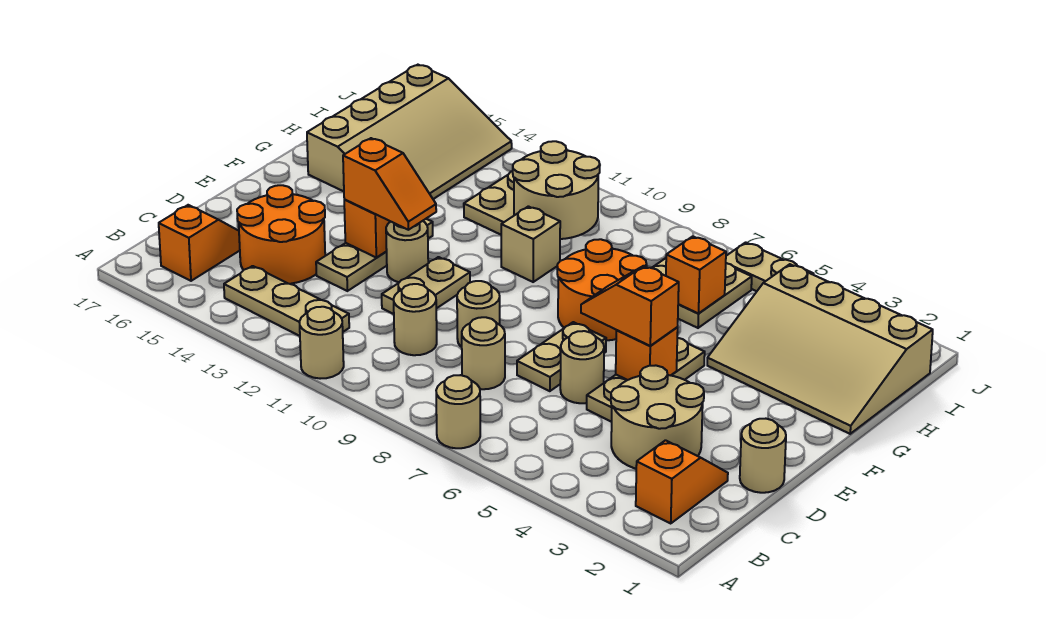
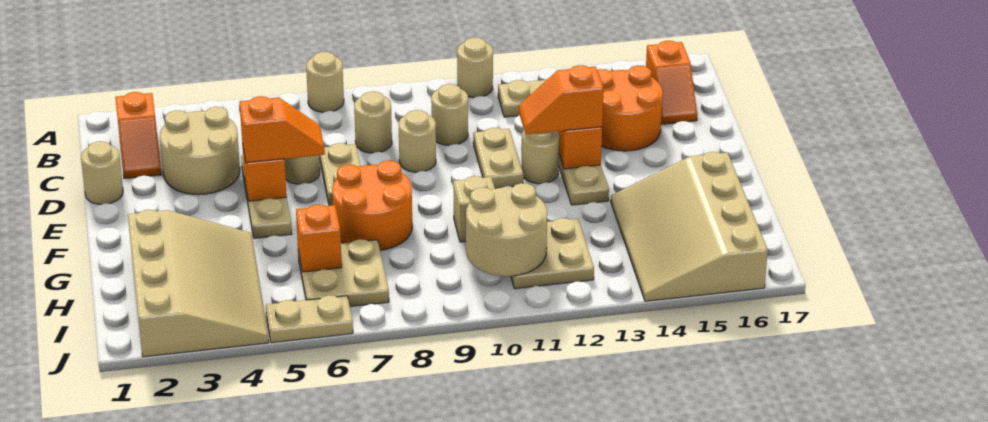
tan slope G1:I4 level 1 top I -> tan slope G2:J4 level 1 top 2

